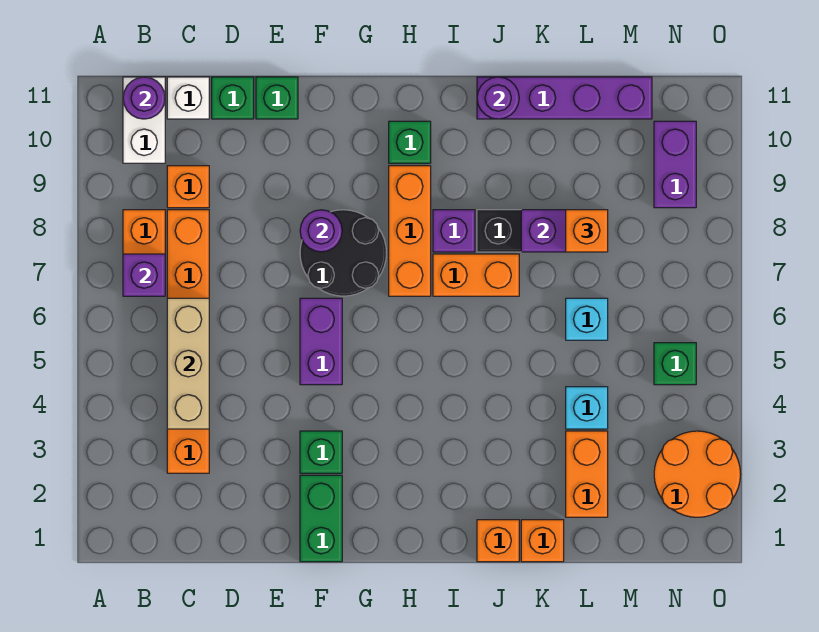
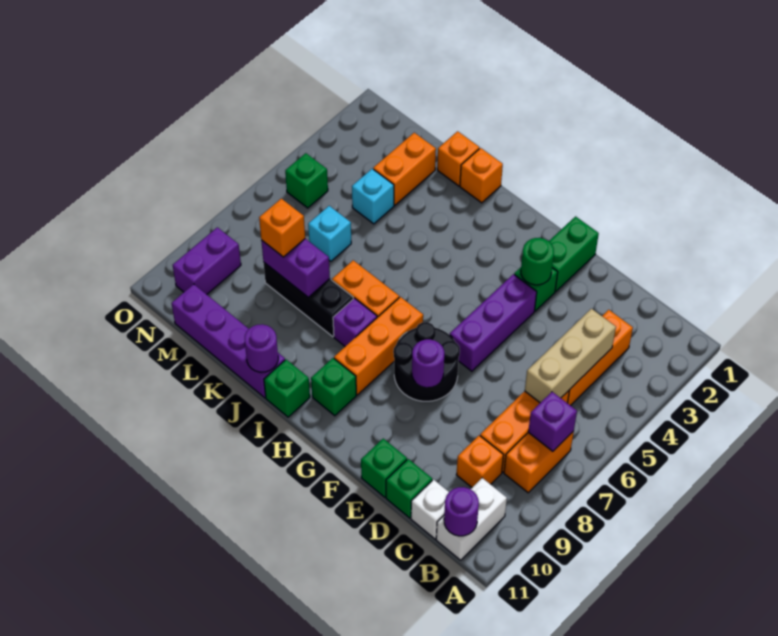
none -> green round brick F3 level 2
purple brick F5:F6 level 1 -> purple brick F4:F6 level 1
none -> green brick I11 level 1
orange round brick N2:O3 level 1 -> none

